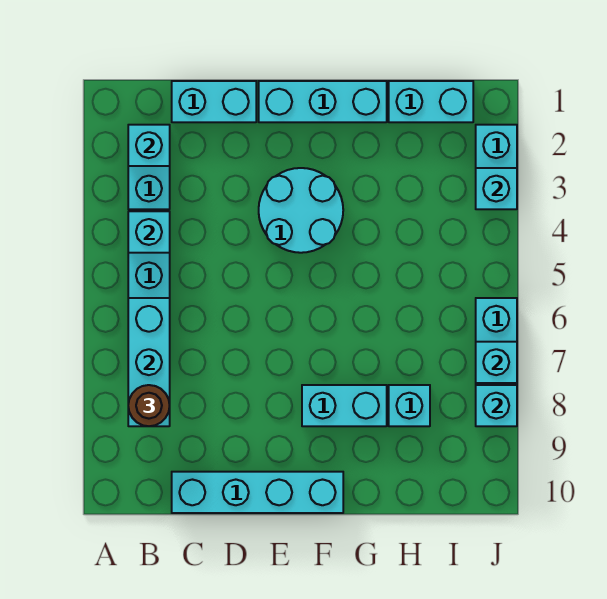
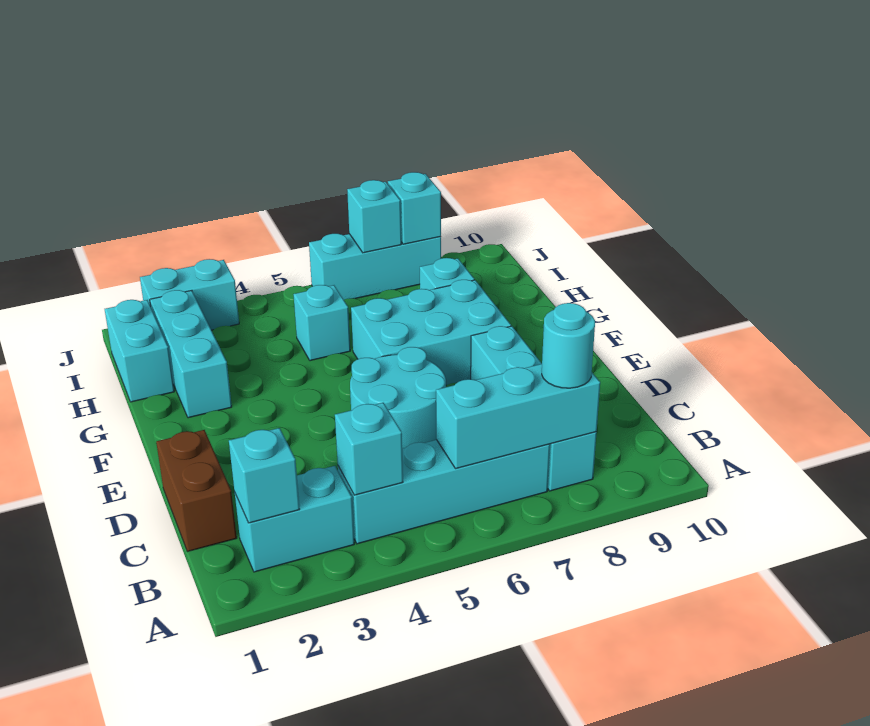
brown round brick B8 level 3 -> cyan round brick B8 level 3
cyan brick C1:D1 level 1 -> brown brick C1:D1 level 1
cyan brick C10:F10 level 1 -> cyan brick B8:E8 level 1
cyan brick E1:G1 level 1 -> cyan brick G2:I2 level 1
cyan round brick E3:F4 level 1 -> cyan round brick D5:E6 level 1
cyan brick F8:G8 level 1 -> cyan brick F6:G8 level 1
cyan brick J3 level 2 -> cyan brick H5 level 1

